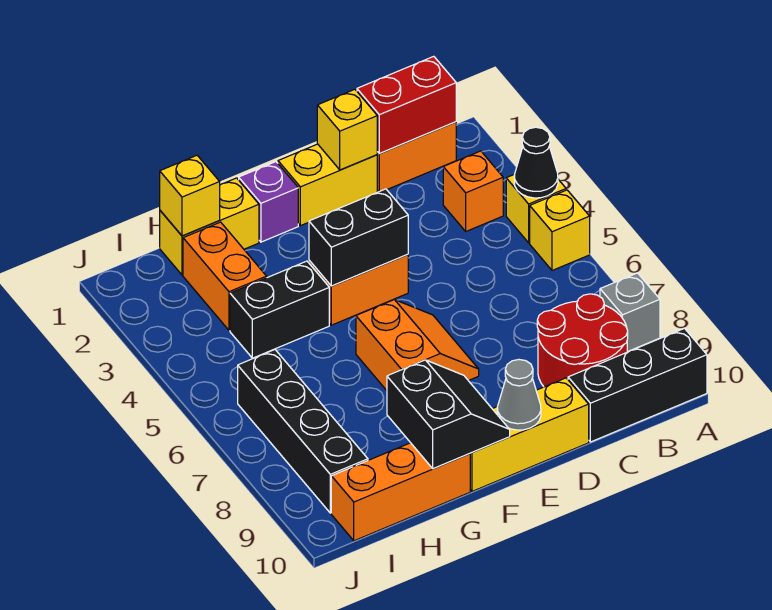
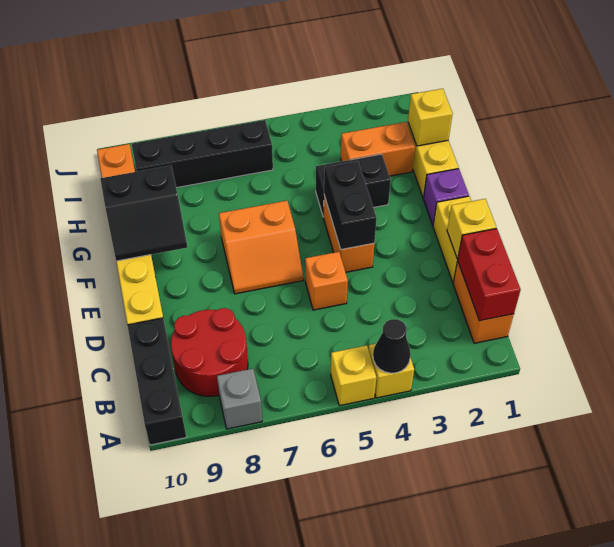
orange brick B3 level 1 -> orange brick D5 level 1
grey cone E10 level 2 -> none
black brick G4:H4 level 1 -> black brick G3:G4 level 1

